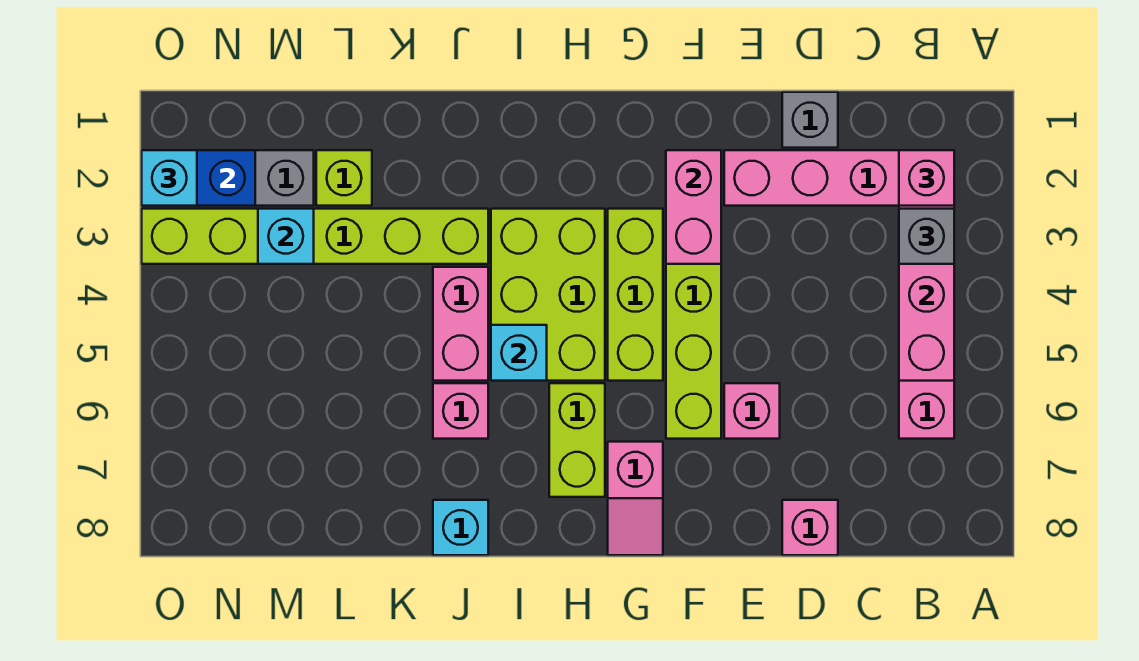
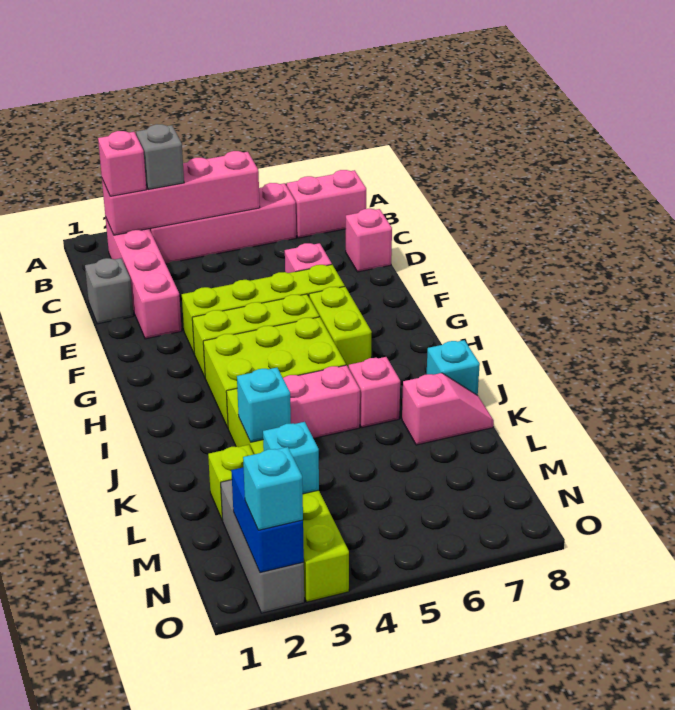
pink brick F2:F3 level 2 -> pink brick B7:B8 level 1
pink slope G7:G8 level 1 top 7 -> pink slope K7:K8 level 1 top 7
lime brick H6:H7 level 1 -> lime brick G6:H6 level 1
cyan brick I5 level 2 -> cyan brick K3 level 2

